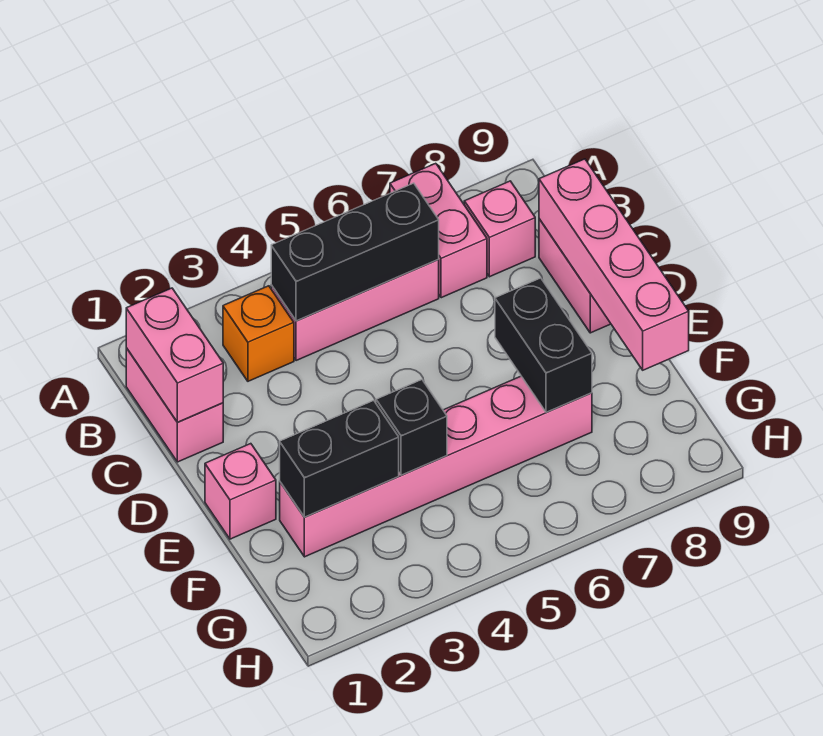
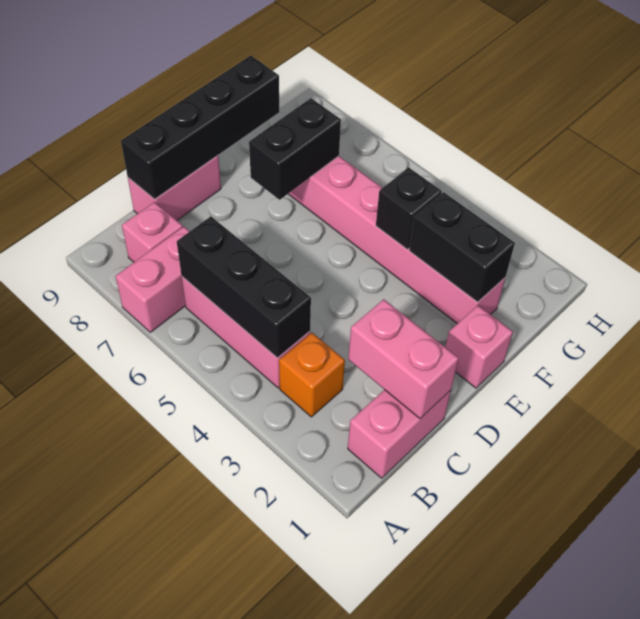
pink brick B1:C1 level 2 -> pink brick C1:C2 level 2
pink brick C9:F9 level 2 -> black brick C9:F9 level 2

